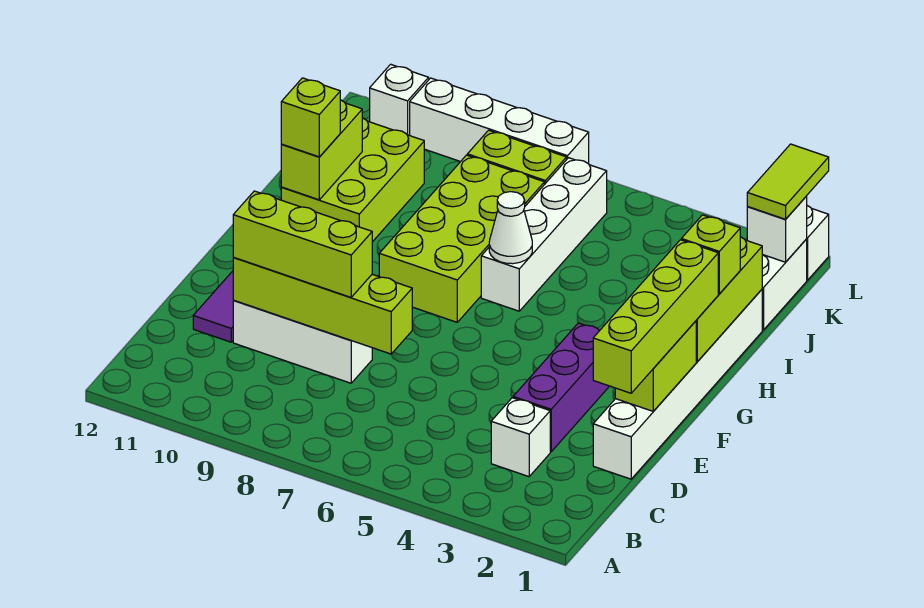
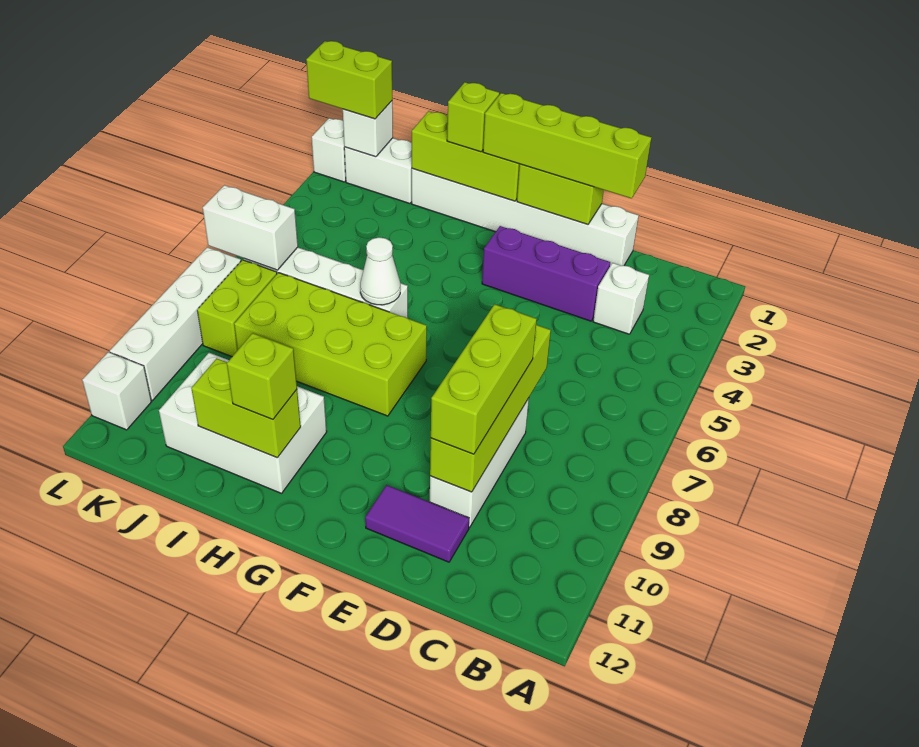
lime brick H10:J11 level 1 -> white brick H10:J11 level 1
lime tile K1:L1 level 3 -> lime brick K1:L1 level 3
none -> white brick K6:L6 level 2

